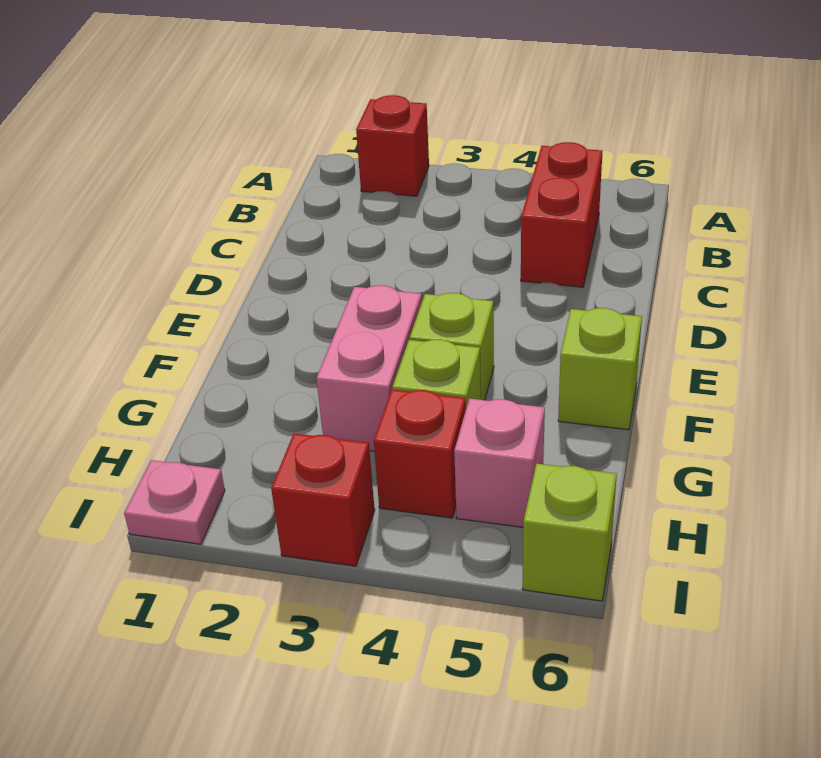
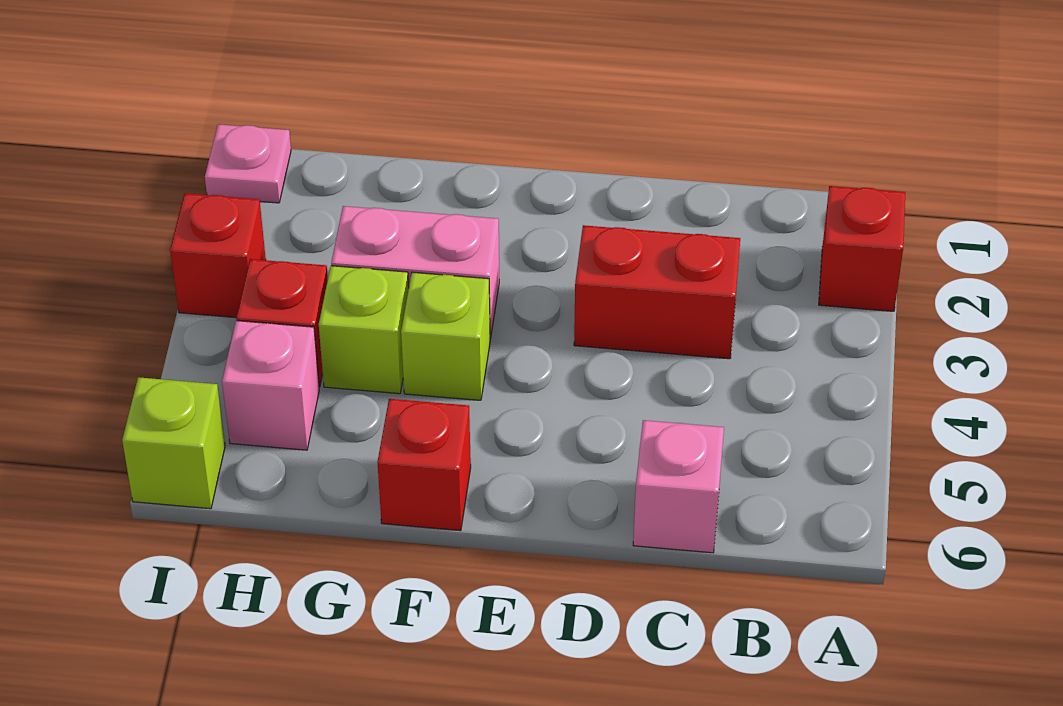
red brick B5:C5 level 1 -> red brick C3:D3 level 1
none -> pink brick C6 level 1
lime brick F6 level 1 -> red brick F6 level 1

